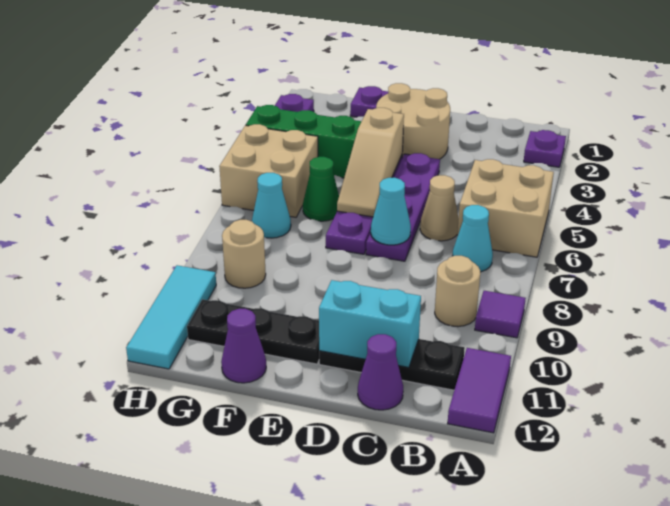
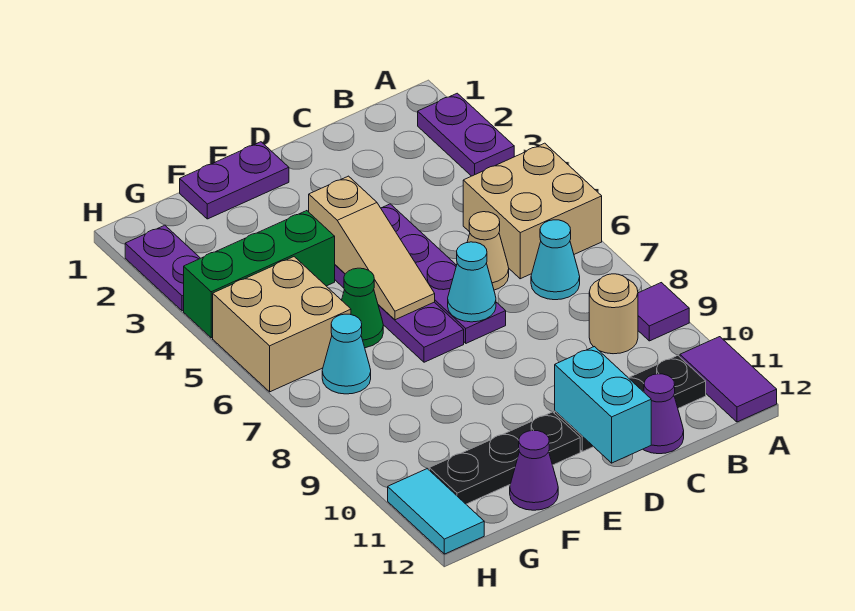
purple plate A2 level 1 -> purple plate A2:A3 level 1
cyan brick C11:D11 level 2 -> cyan brick D11:D12 level 2
tan round brick D2:E3 level 1 -> none
tan round brick G9 level 1 -> none
cyan tile H10:H12 level 1 -> cyan tile H11:H12 level 1

